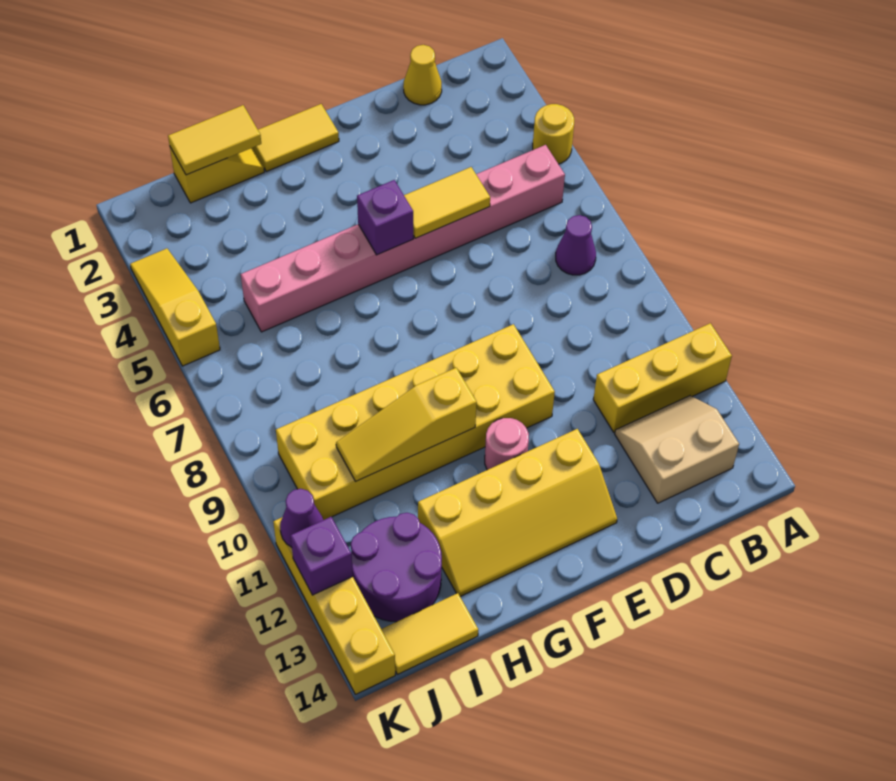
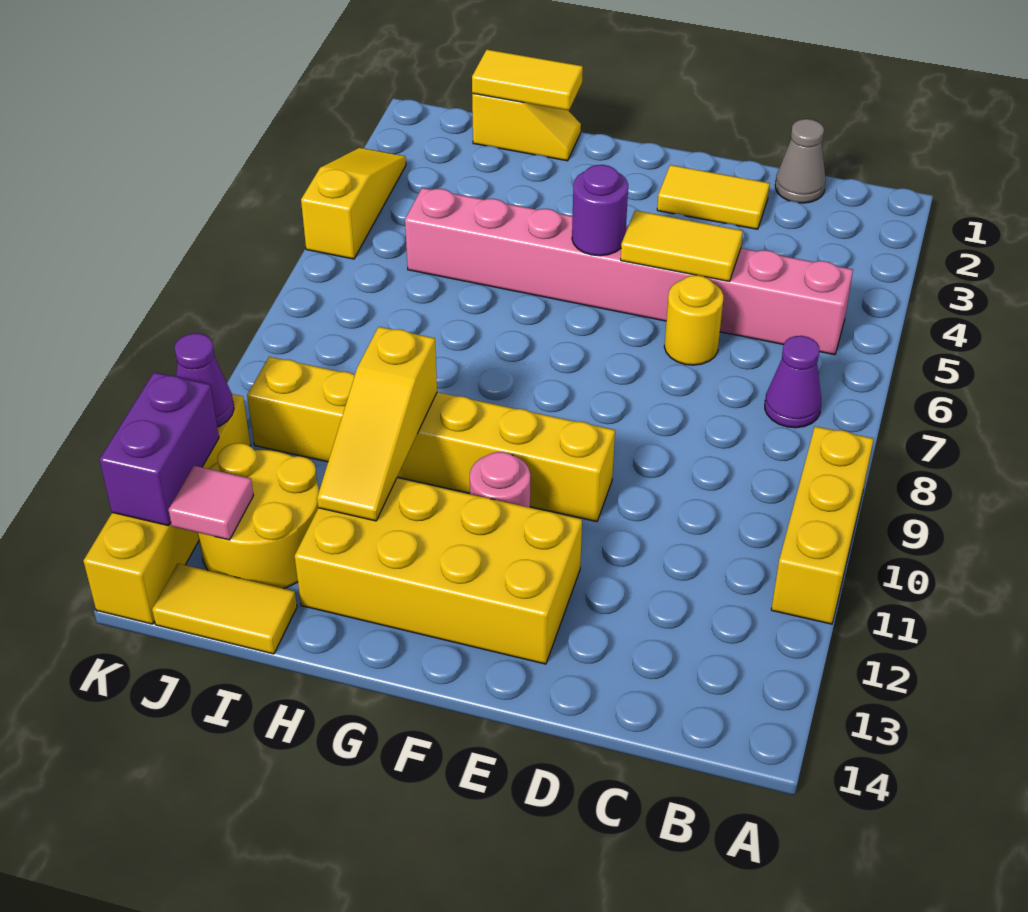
yellow round brick A4 level 1 -> yellow round brick D6 level 1
yellow brick A11:C11 level 1 -> yellow brick A9:A11 level 1
tan slope B12:C13 level 1 top 13 -> none
yellow cone C1 level 1 -> grey cone C1 level 1
yellow brick E9:J10 level 1 -> yellow brick E10:J10 level 1
yellow slope E12:H13 level 1 top 12 -> yellow brick E12:H13 level 1
yellow tile F1:G1 level 1 -> yellow tile D2:E2 level 1
purple brick F5 level 2 -> purple round brick F5 level 2
yellow slope G10:I10 level 2 top G -> yellow slope H10:H12 level 2 top 10
purple round brick I12:J13 level 1 -> yellow round brick I12:J13 level 1
none -> pink tile J13 level 2
purple brick K12 level 2 -> purple brick K12:K13 level 2

